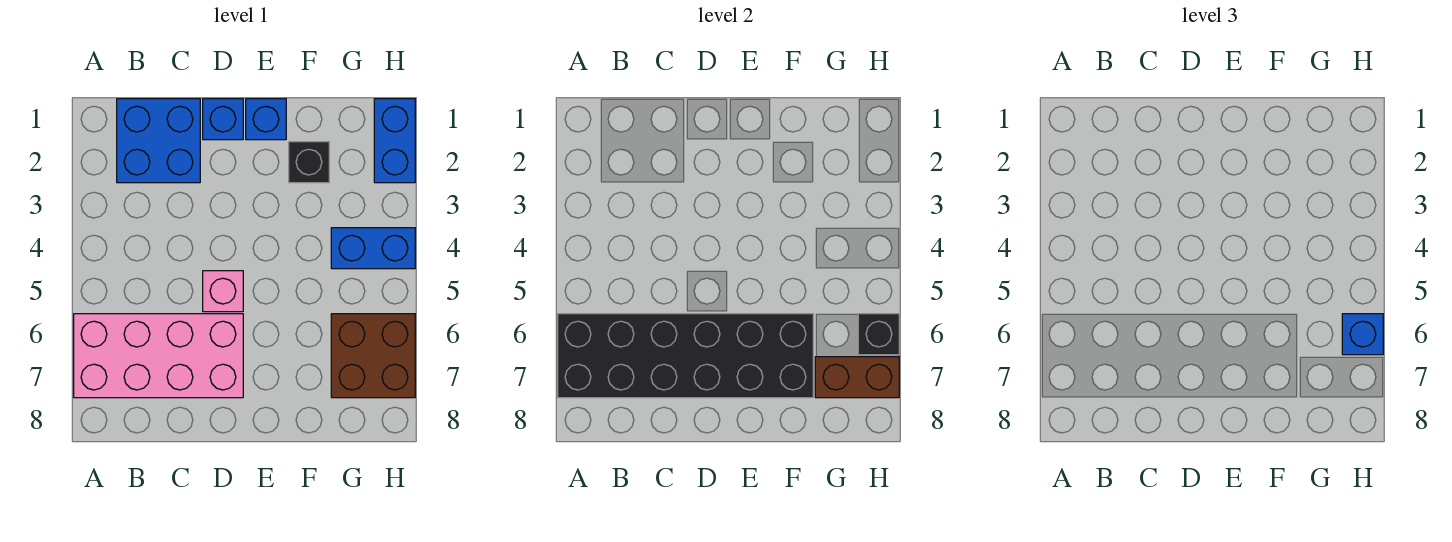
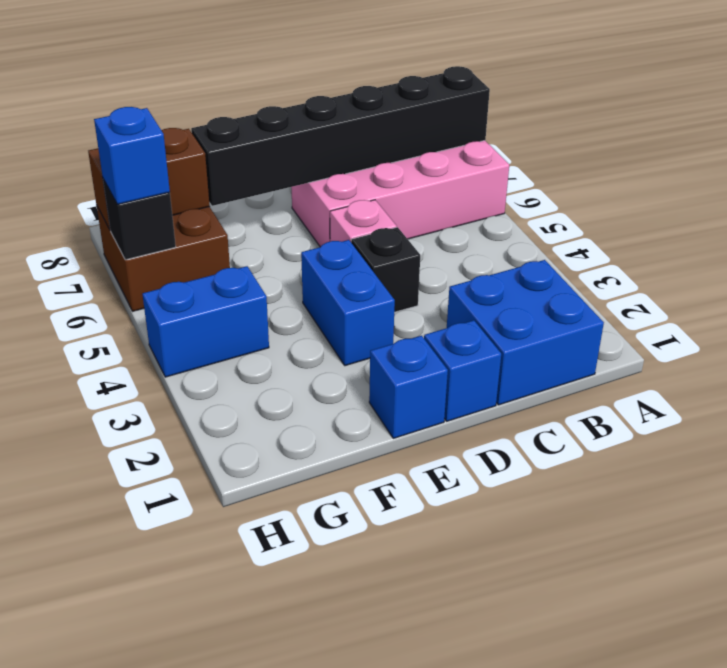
black brick A6:F7 level 2 -> black brick A7:F7 level 2
black brick F2 level 1 -> black brick D4 level 1
blue brick H1:H2 level 1 -> blue brick E3:E4 level 1

